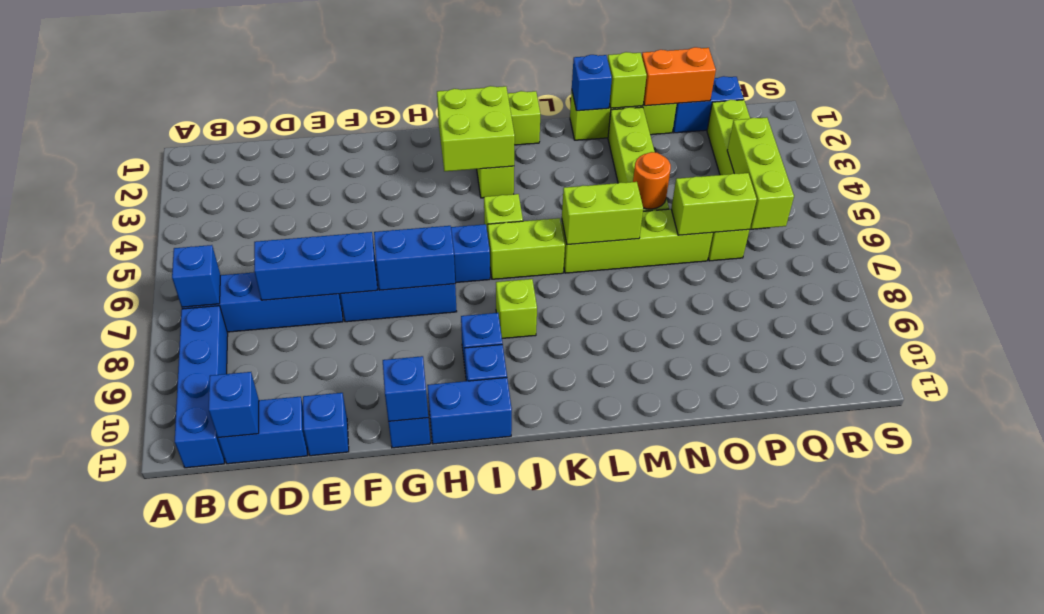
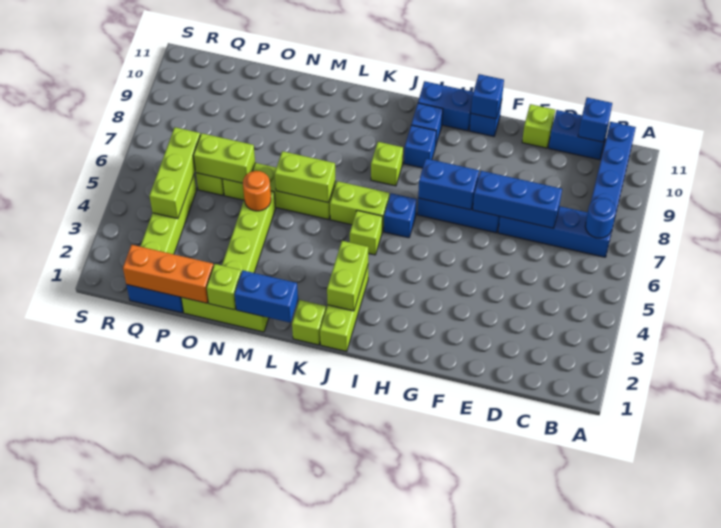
blue brick B7 level 2 -> blue round brick B7 level 2
blue brick E11 level 1 -> lime brick E11 level 1
lime brick I2:J3 level 2 -> lime brick J2:J3 level 2
blue brick M1 level 2 -> blue brick L1:M1 level 2
orange brick O1:P1 level 2 -> orange brick O1:Q1 level 2

